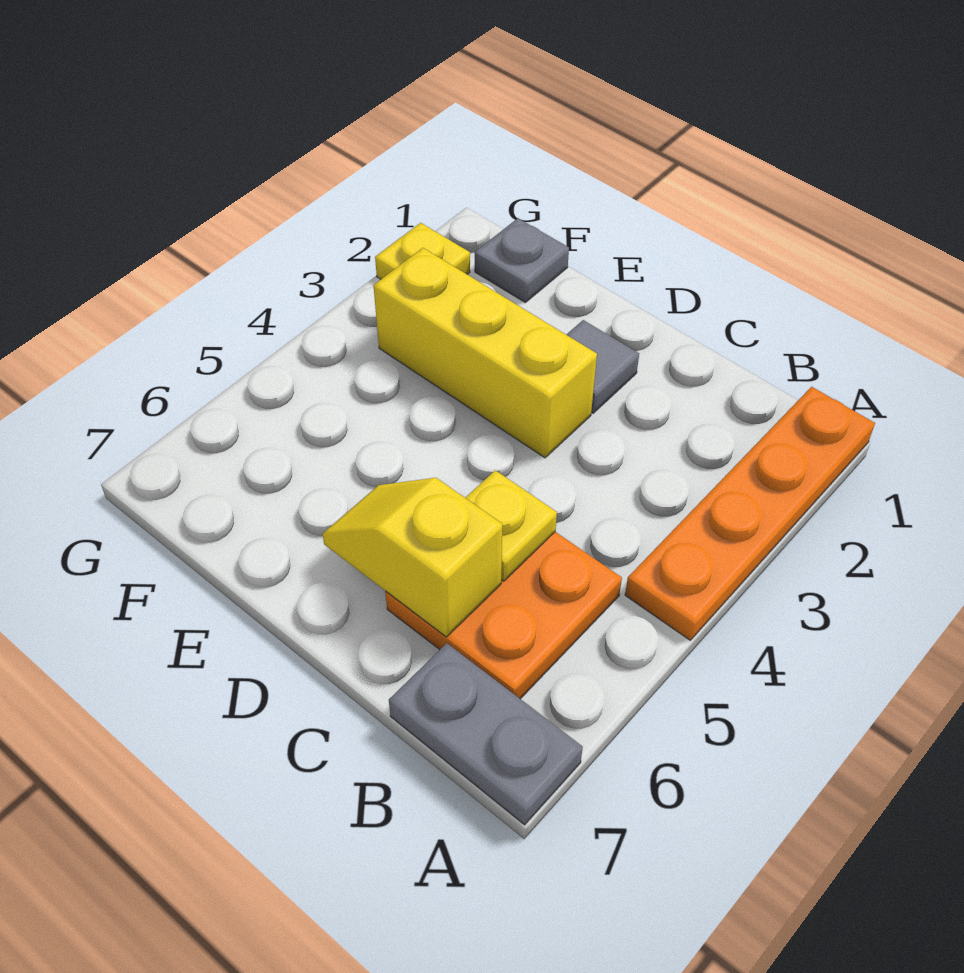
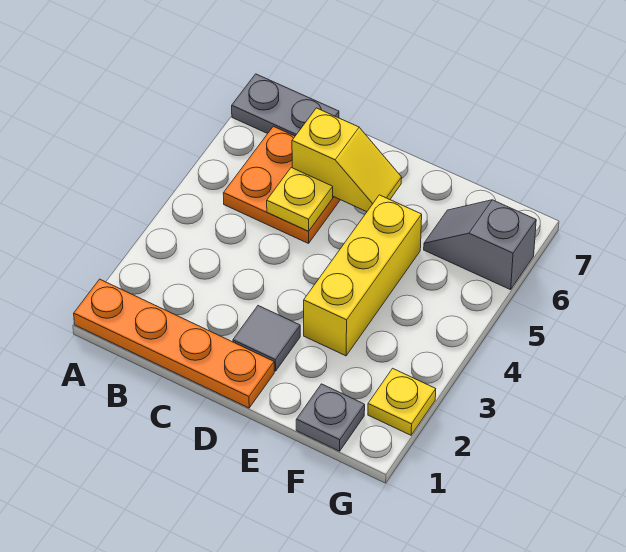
orange plate A1:A4 level 1 -> orange plate A1:D1 level 1
yellow brick D3:F3 level 1 -> yellow brick E3:E5 level 1
none -> grey slope F6:G6 level 1 top G

